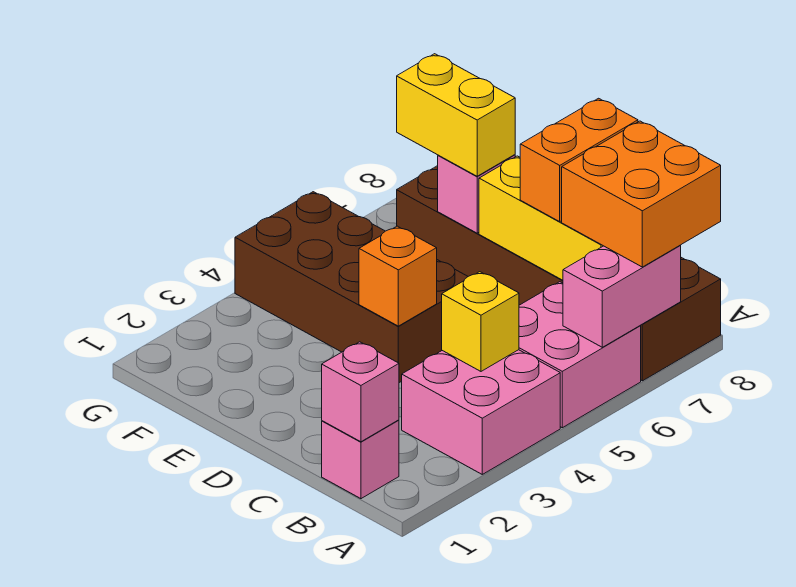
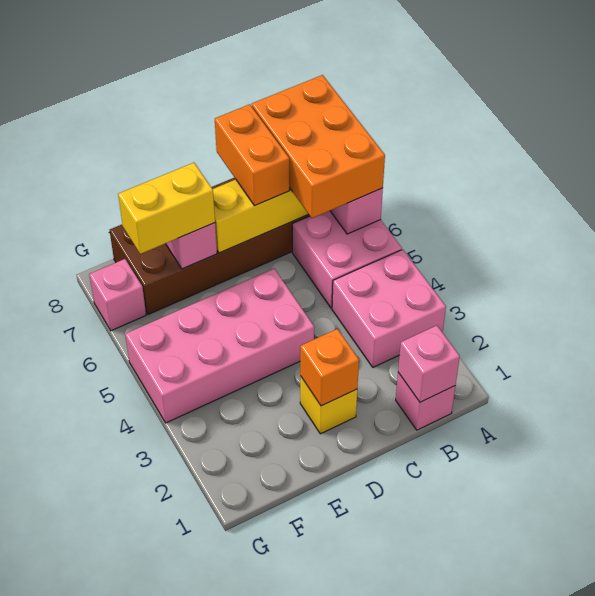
orange brick A7:B8 level 3 -> orange brick A6:B8 level 3
yellow brick B4 level 2 -> yellow brick D2 level 1
brown brick D4:G5 level 1 -> pink brick D4:G5 level 1
orange brick D4 level 2 -> orange brick D2 level 2
none -> pink brick G7 level 1

